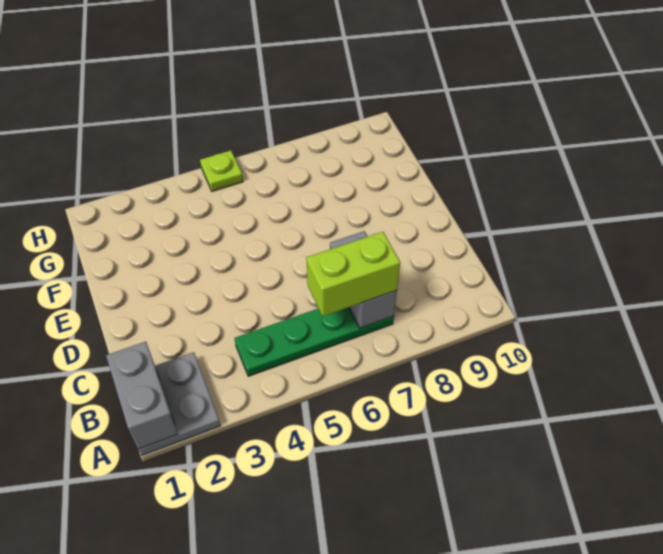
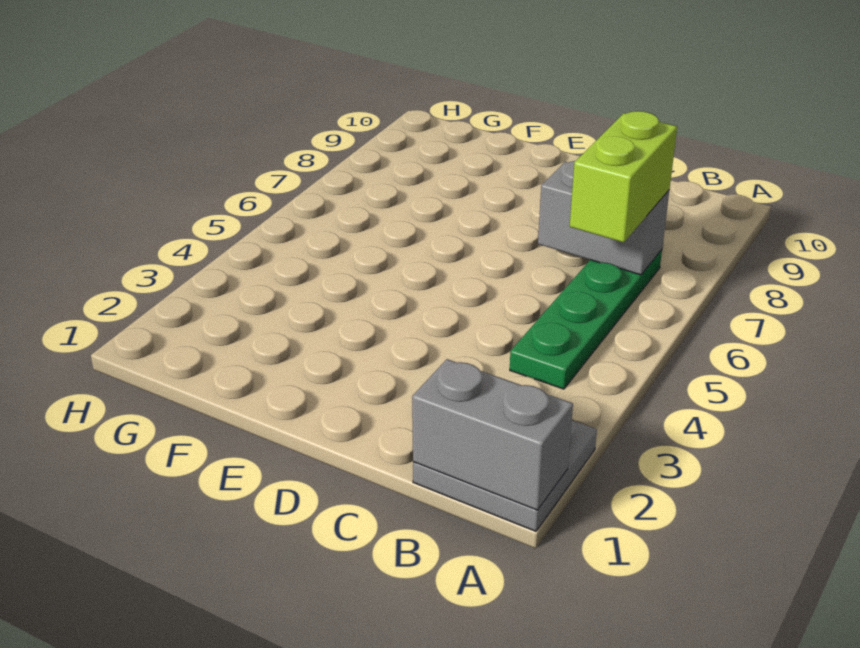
lime plate H5 level 1 -> none

